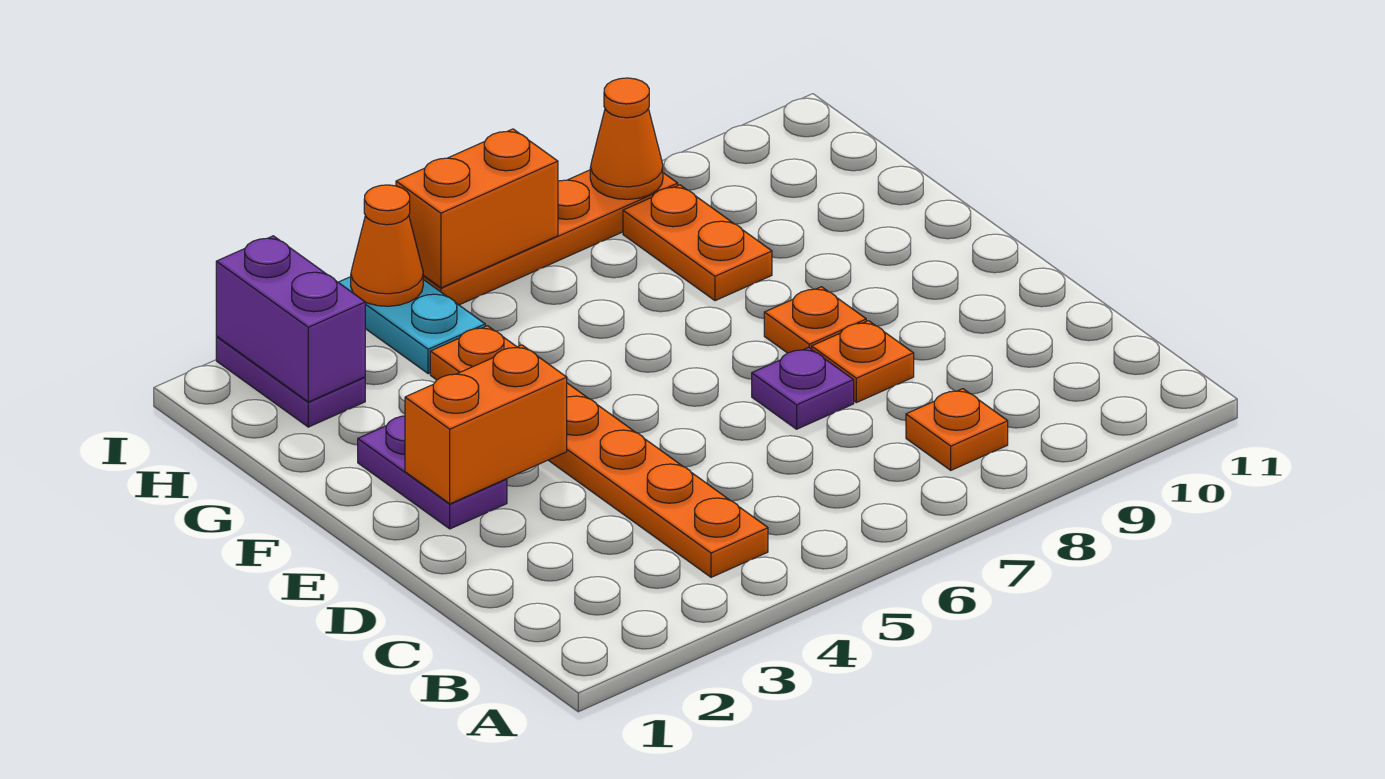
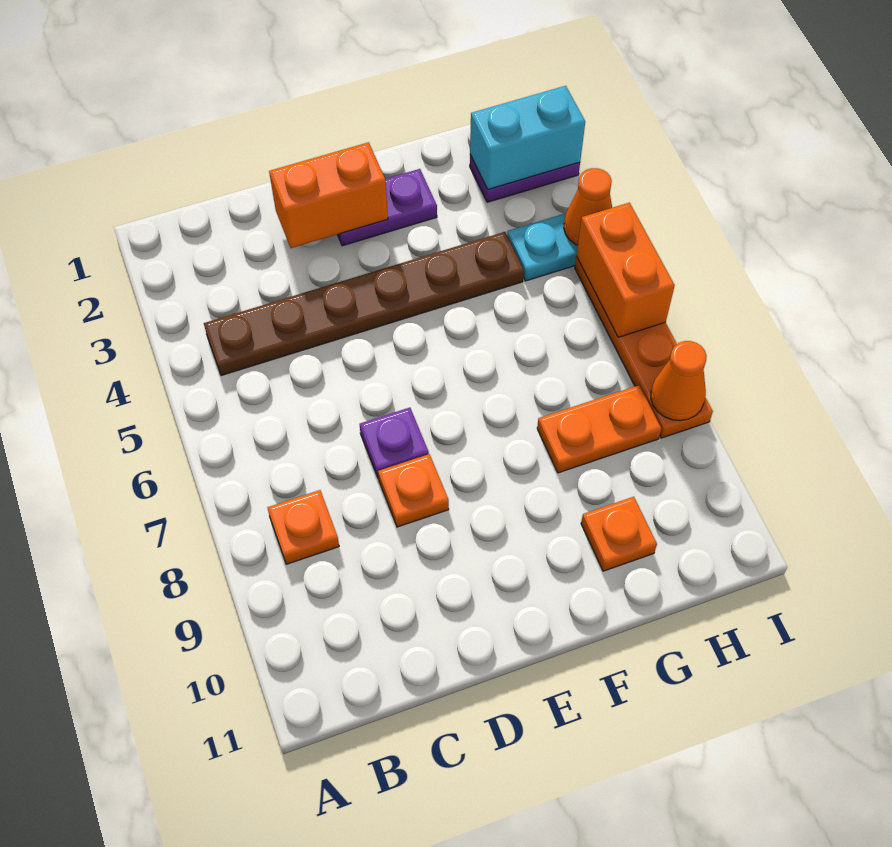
orange plate B4:G4 level 1 -> brown plate B4:G4 level 1
orange brick E2:E3 level 2 -> orange brick D2:E2 level 2
orange plate E8 level 1 -> orange plate G10 level 1
purple brick H2:I2 level 2 -> cyan brick H2:I2 level 2

